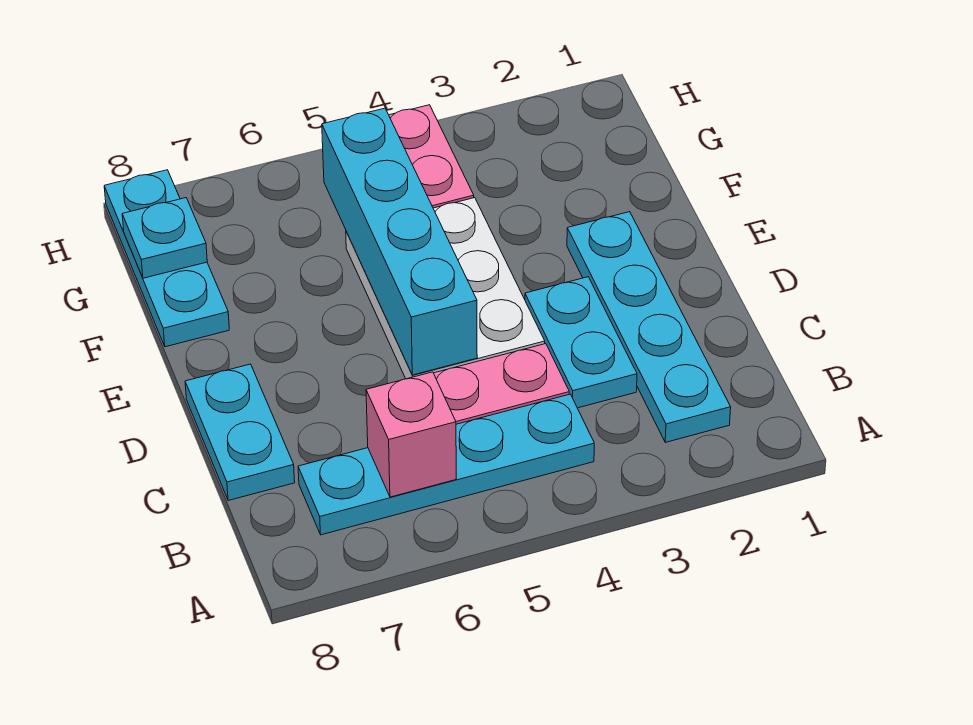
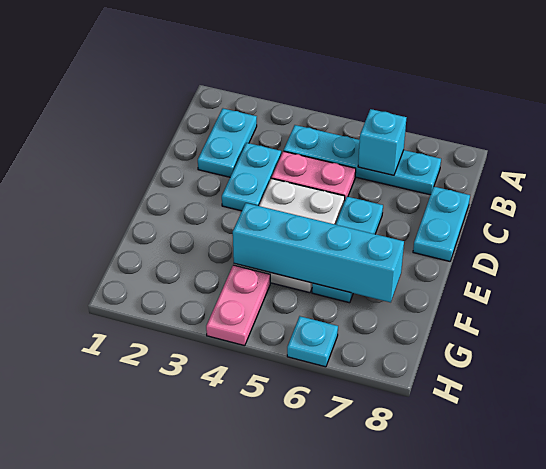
cyan plate B2:E2 level 1 -> cyan plate B2:C2 level 1
pink brick B6 level 2 -> cyan brick B6 level 2
cyan brick D5:G5 level 2 -> cyan brick F4:F7 level 2
cyan plate F8:H8 level 1 -> cyan plate D6:F6 level 1
cyan plate G8 level 2 -> cyan plate H6 level 1

